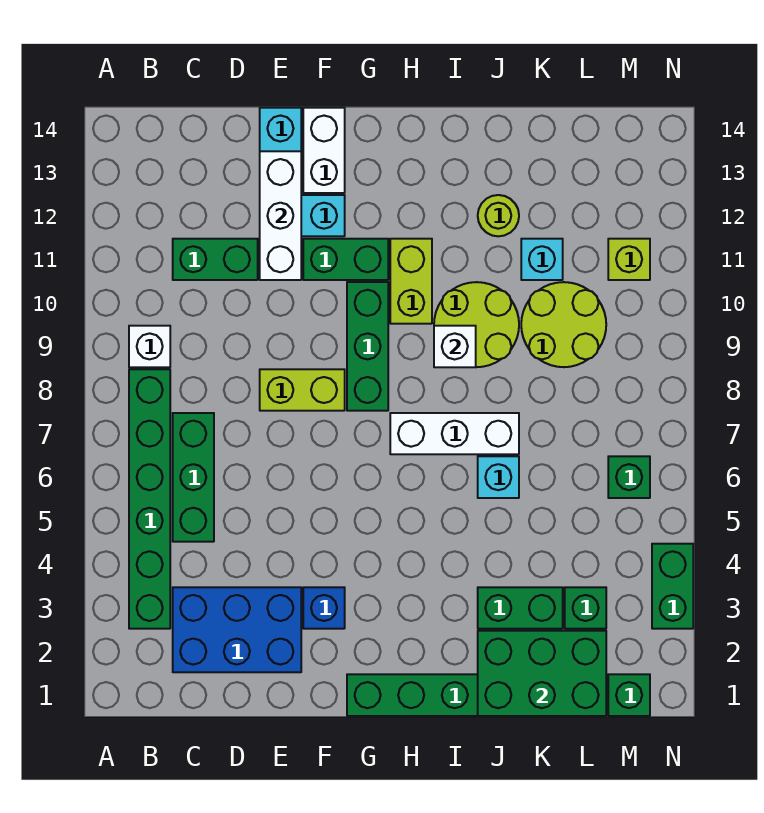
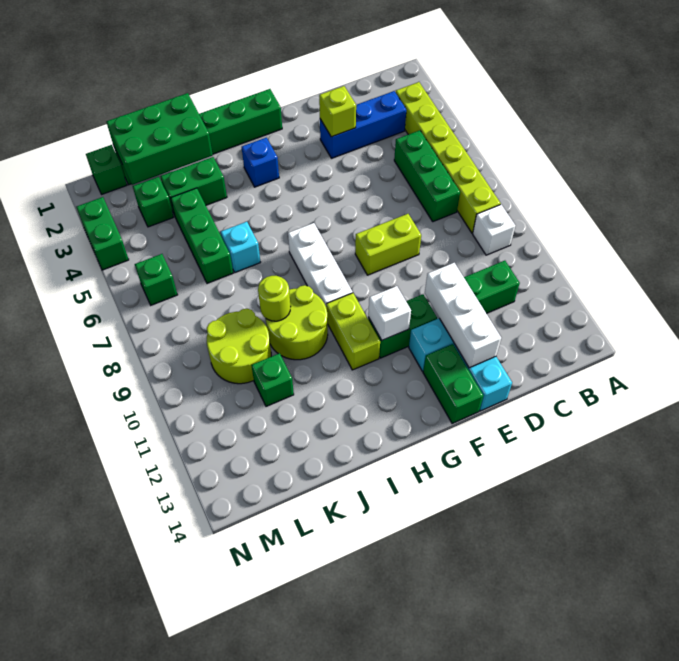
green brick B3:B8 level 1 -> lime brick B3:B8 level 1
blue brick C2:E3 level 1 -> blue brick C3:E3 level 1
blue brick F3 level 1 -> blue brick H3 level 1
white brick F13:F14 level 1 -> green brick F13:F14 level 1
green brick G8:G10 level 1 -> green brick K4:K6 level 1
white brick H7:J7 level 1 -> white brick H7:H9 level 1
white brick I9 level 2 -> white brick G11 level 2
lime round brick J12 level 1 -> lime round brick J9 level 2
cyan brick K11 level 1 -> green brick K11 level 1
lime brick M11 level 1 -> lime brick E3 level 2

